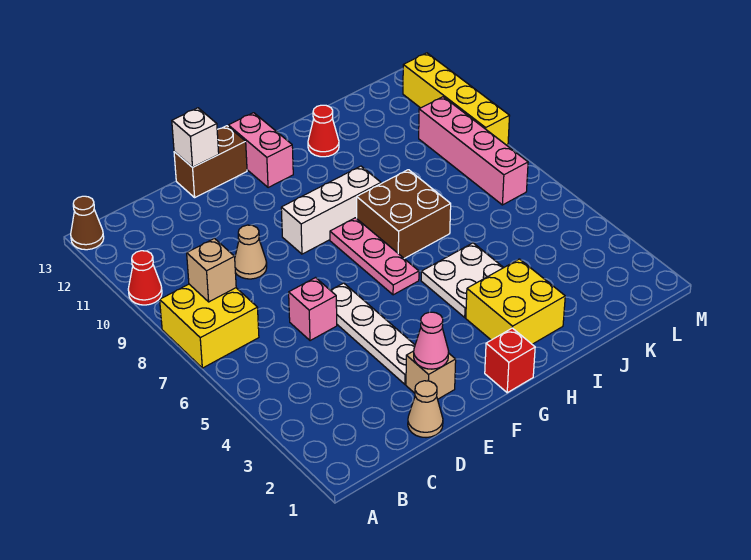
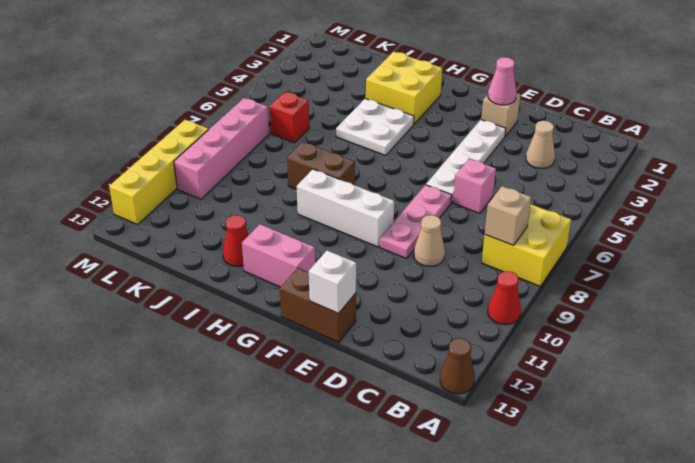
tan cone D1 level 1 -> tan cone C3 level 1
red brick G1 level 1 -> red brick K6 level 1
pink plate G6:G8 level 1 -> pink plate E7:E9 level 1
pink brick G12:G13 level 1 -> pink brick G12:H12 level 1
brown brick H7:I8 level 1 -> brown brick H8:I8 level 1

